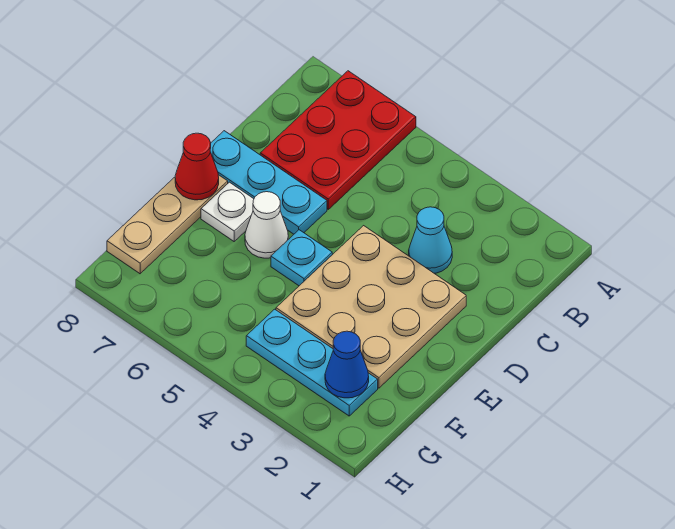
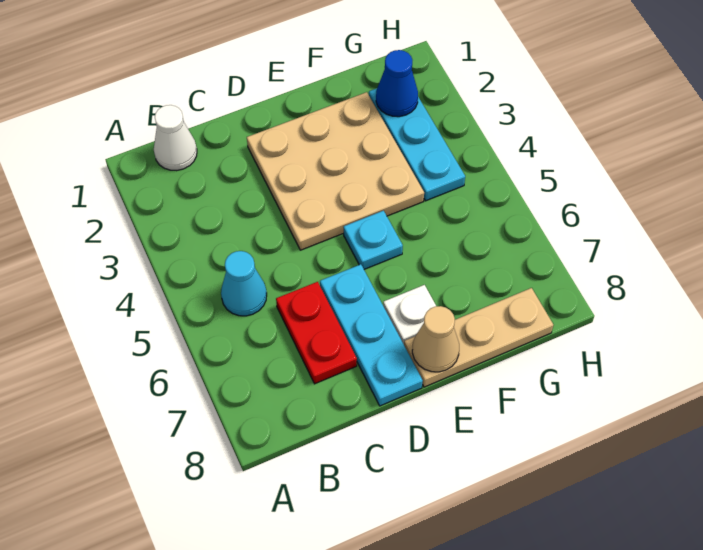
red plate A6:C7 level 1 -> red plate C6:C7 level 1
cyan cone C3 level 1 -> cyan cone B5 level 1
white cone E6 level 1 -> white cone B1 level 1
red cone E8 level 2 -> tan cone E8 level 2

